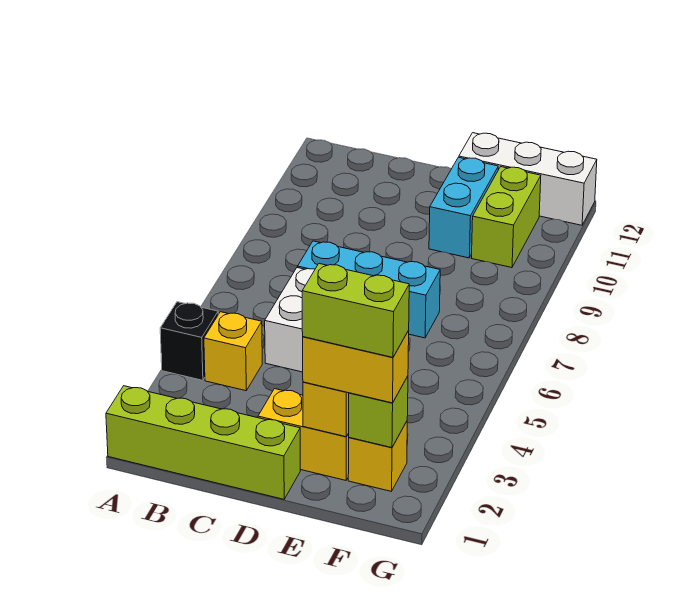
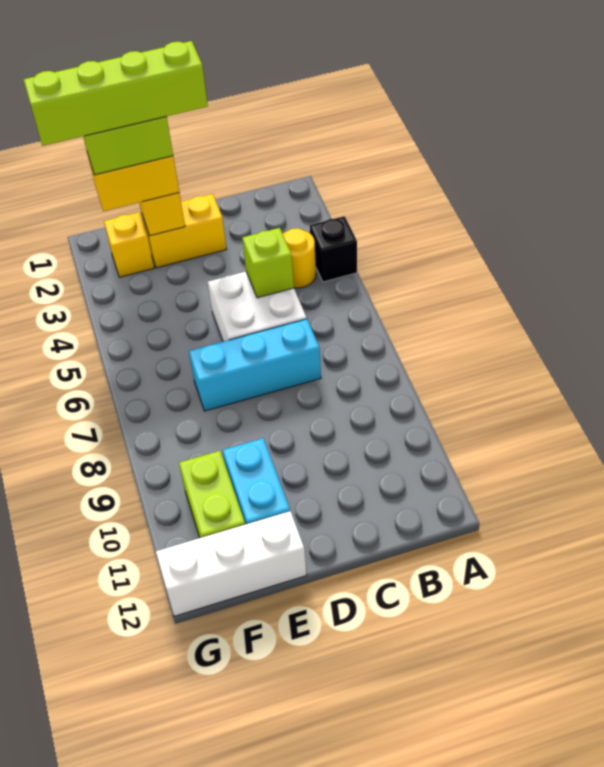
lime brick A1:D1 level 1 -> lime brick D2:G2 level 5
yellow brick B4 level 1 -> yellow round brick B4 level 1
lime brick F2 level 2 -> lime brick C5 level 2

